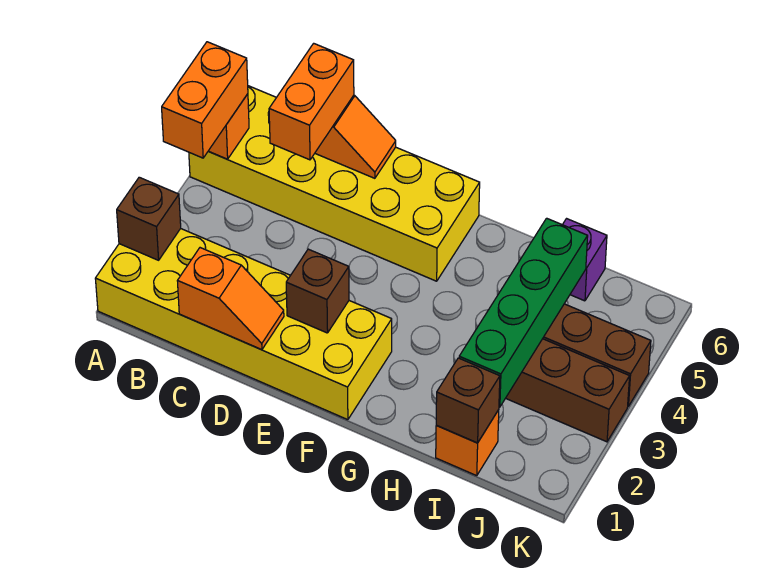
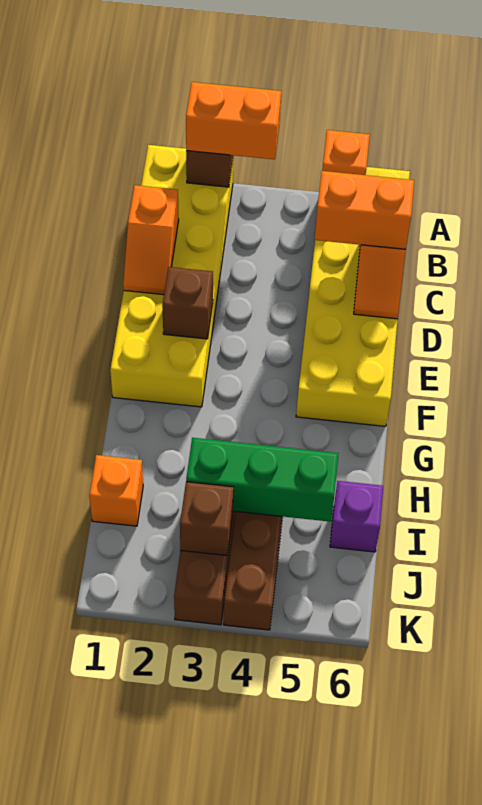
orange brick A4:A5 level 3 -> orange brick A2:A3 level 3
brown brick I1 level 2 -> brown brick J3 level 2
green brick I2:I5 level 2 -> green brick I3:I5 level 2

